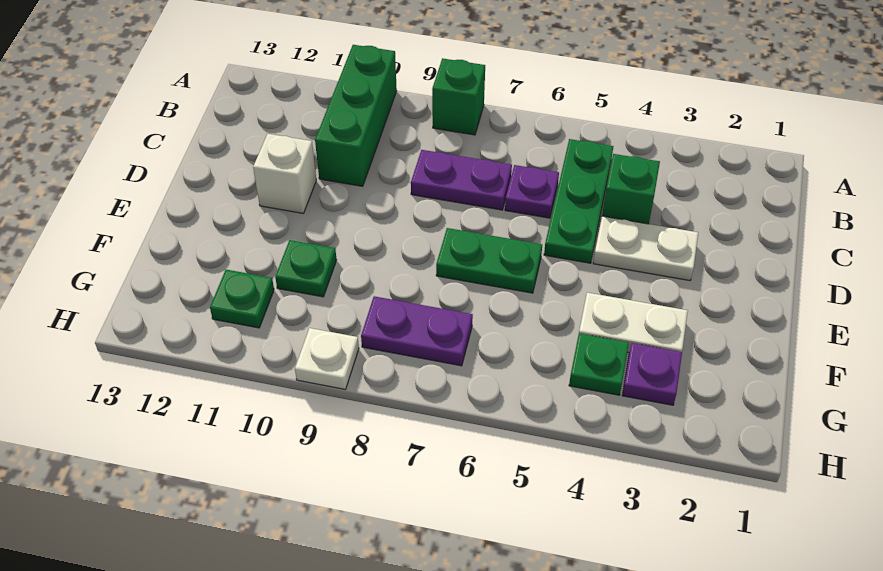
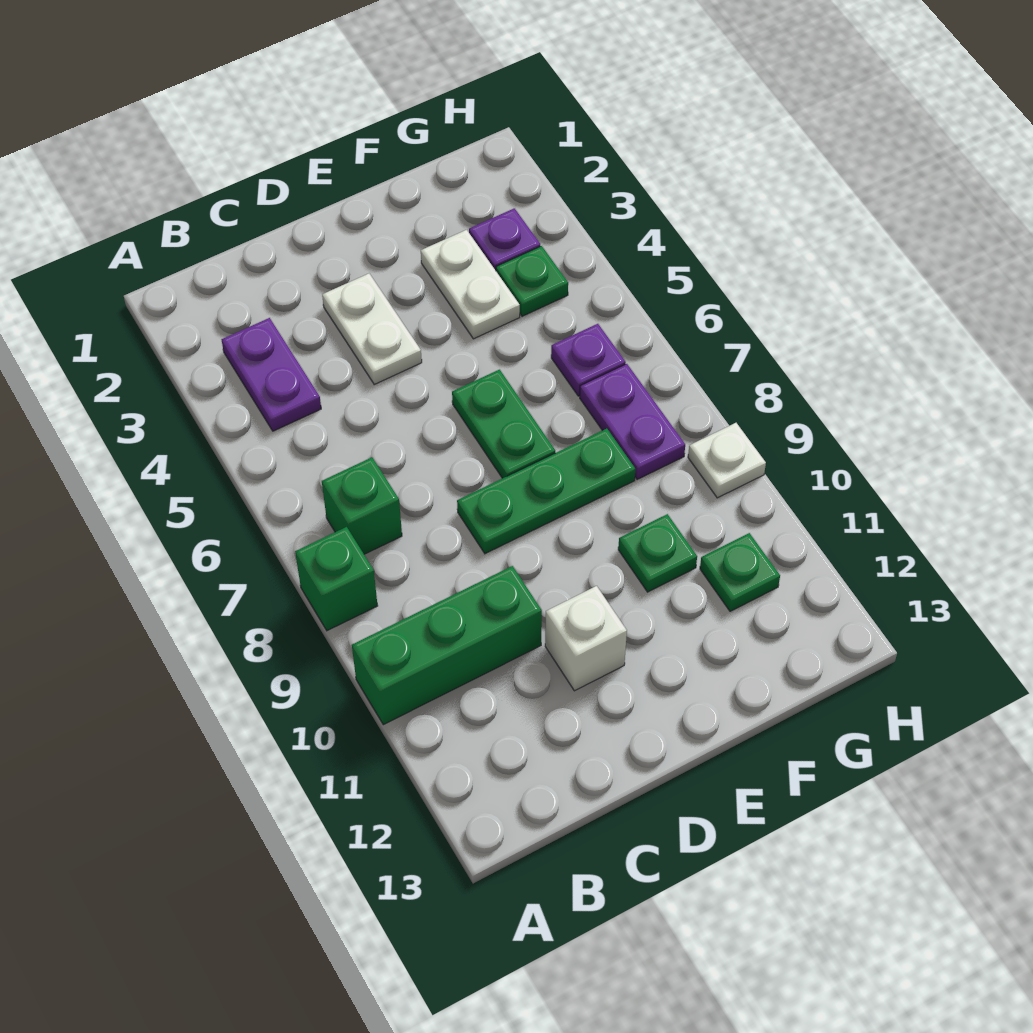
green plate B5:D5 level 1 -> green plate D8:F8 level 1
green brick C4 level 1 -> green brick B7 level 1
purple plate C6 level 1 -> purple plate G6 level 1
purple plate C7:C8 level 1 -> purple plate B3:B4 level 1

